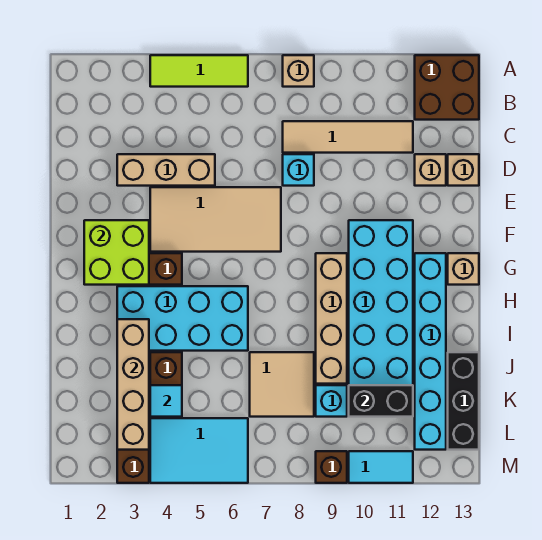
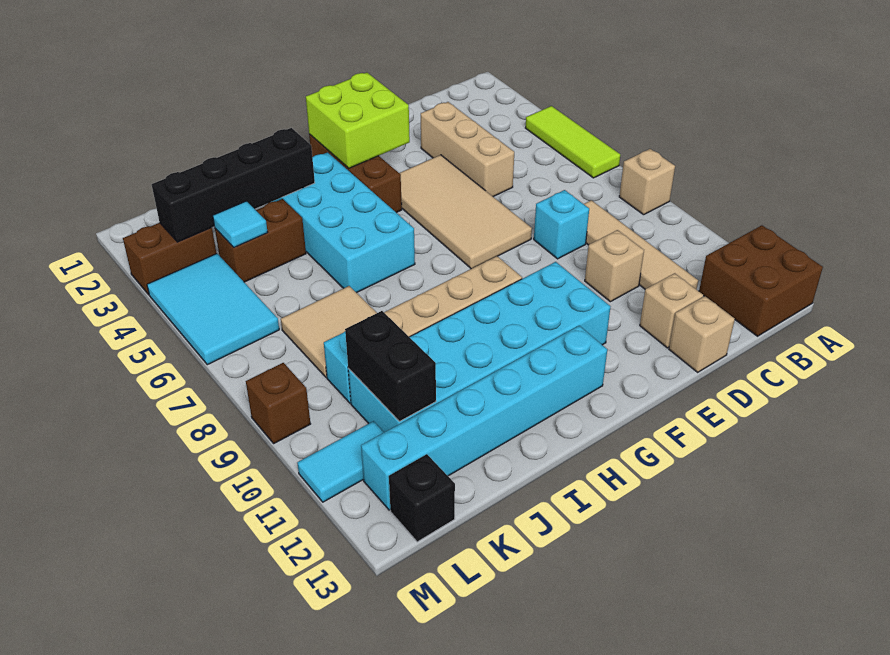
tan brick G13 level 1 -> tan brick D10 level 1
tan brick I3:L3 level 2 -> black brick I3:L3 level 2
black brick J13:L13 level 1 -> black brick L13 level 1
cyan tile M10:M11 level 1 -> cyan tile L11:M11 level 1

